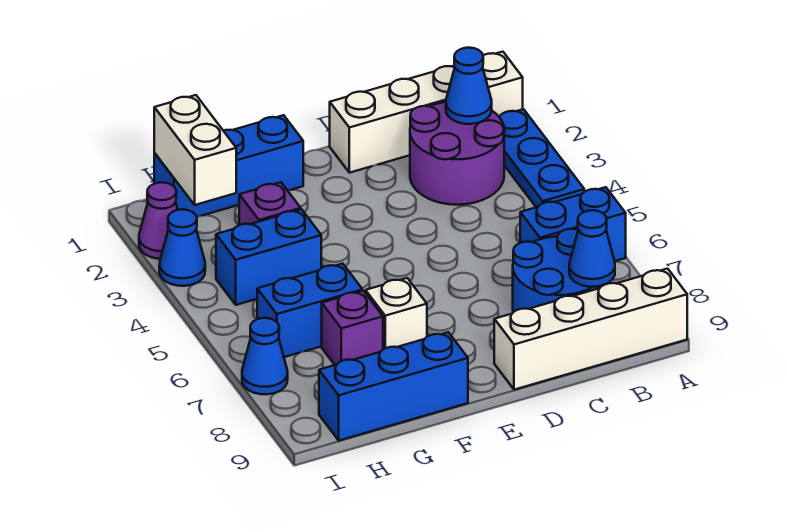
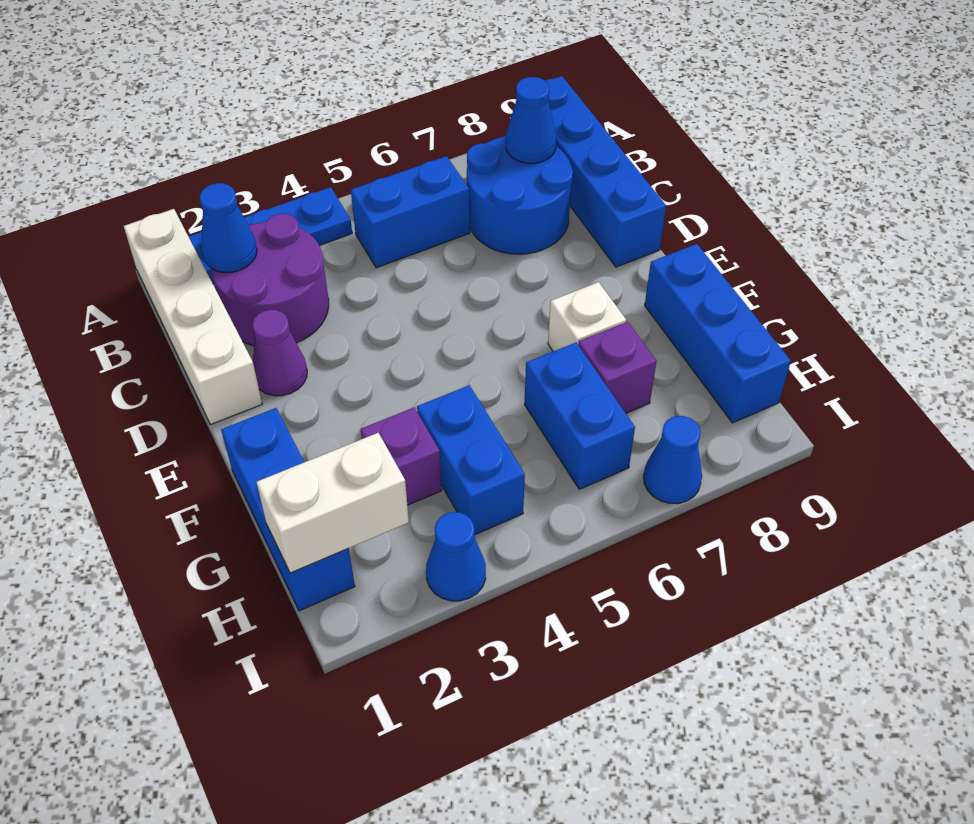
blue brick A6:B6 level 1 -> blue brick B5:B6 level 1
white brick A9:D9 level 1 -> blue brick A9:D9 level 1
purple cone I2 level 1 -> purple cone D2 level 1

